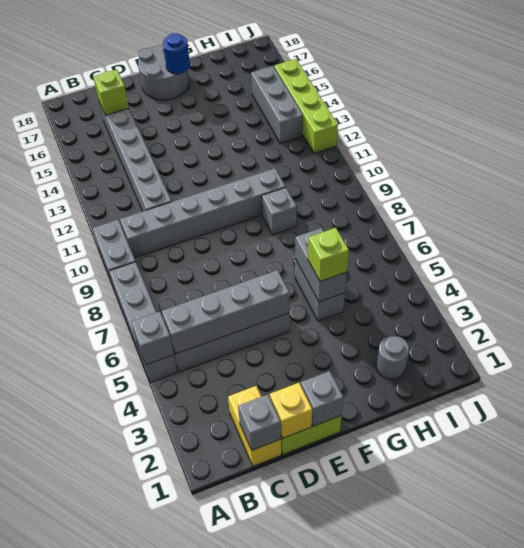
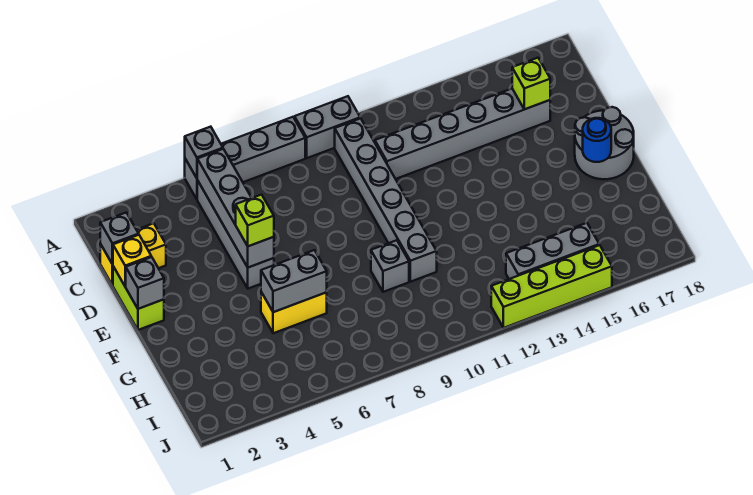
grey brick G5:G6 level 1 -> yellow brick G5:G6 level 1
lime brick G5 level 3 -> lime brick E5 level 3
grey round brick H2 level 1 -> none

